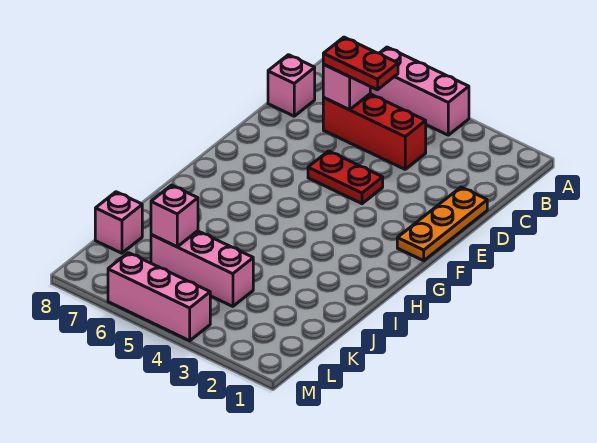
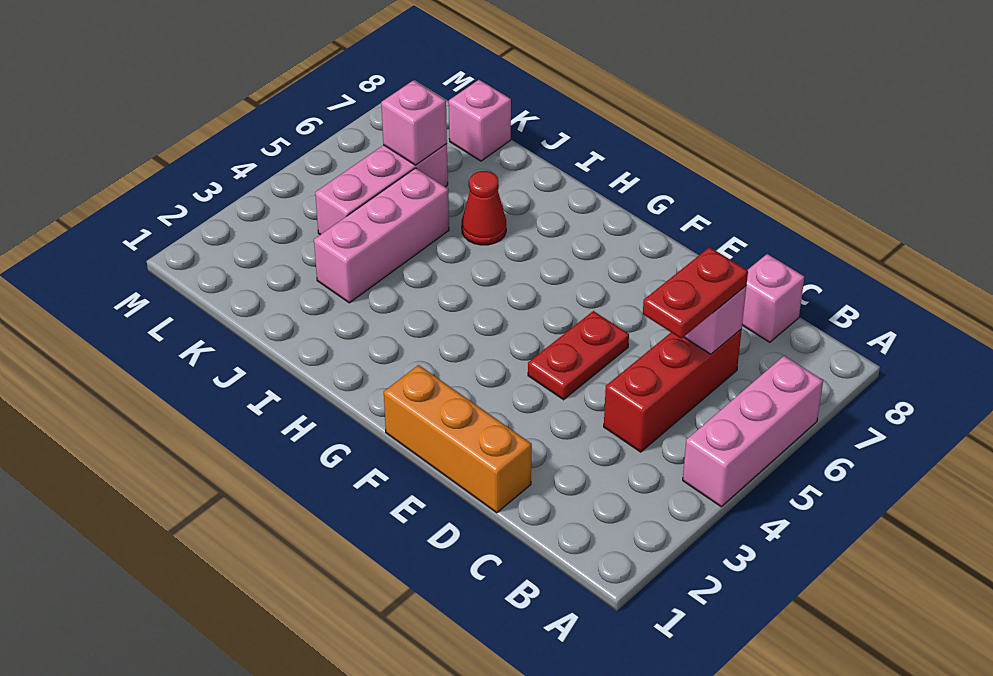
orange plate D1:F1 level 1 -> orange brick D1:F1 level 1
none -> red cone I6 level 1
pink brick M4:M6 level 1 -> pink brick J3:J5 level 1

